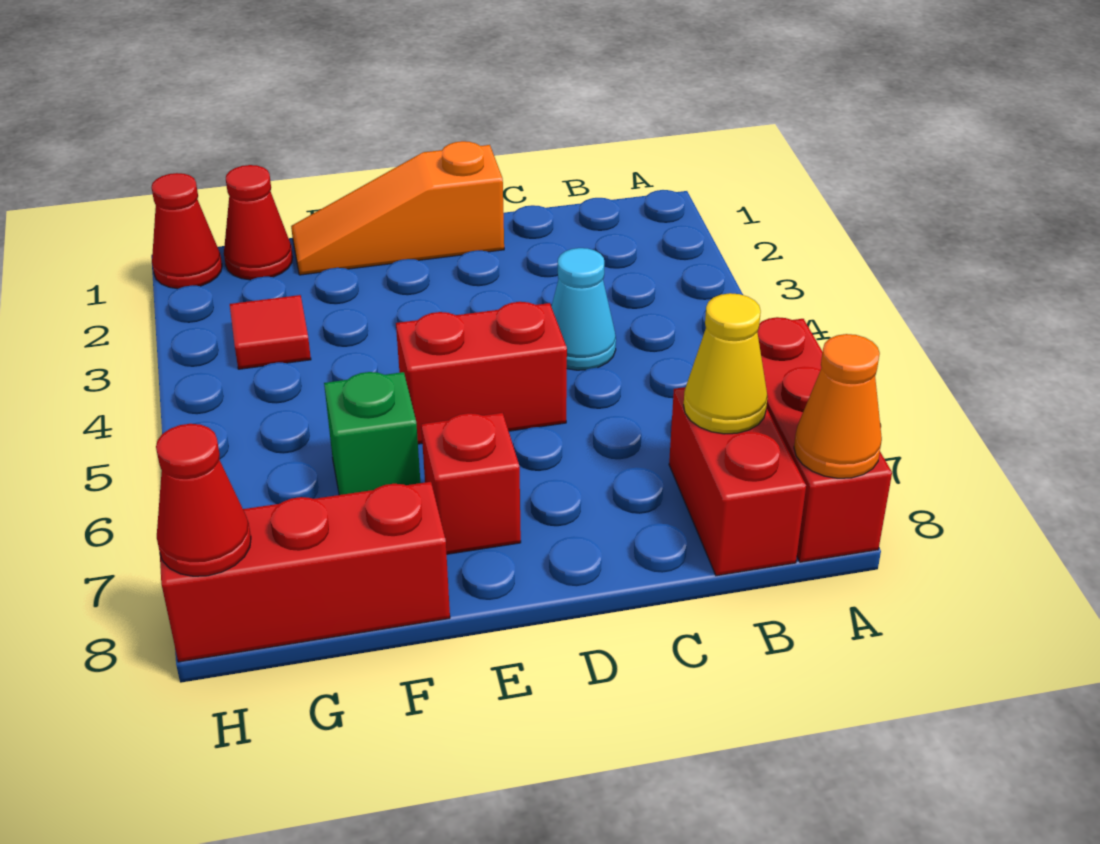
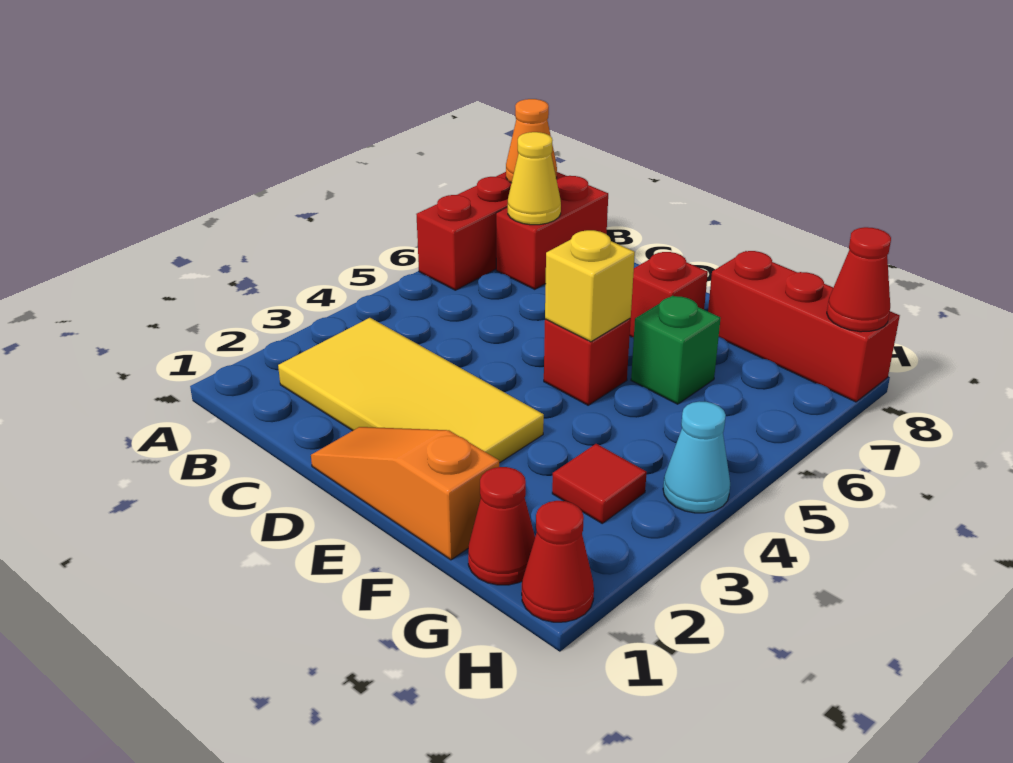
none -> yellow tile B2:E3 level 1
cyan cone C4 level 1 -> cyan cone H4 level 1
orange slope D1:F1 level 1 top D -> orange slope D1:F1 level 1 top F
red brick D5:E5 level 1 -> red brick E5 level 1
none -> yellow brick E5 level 2

